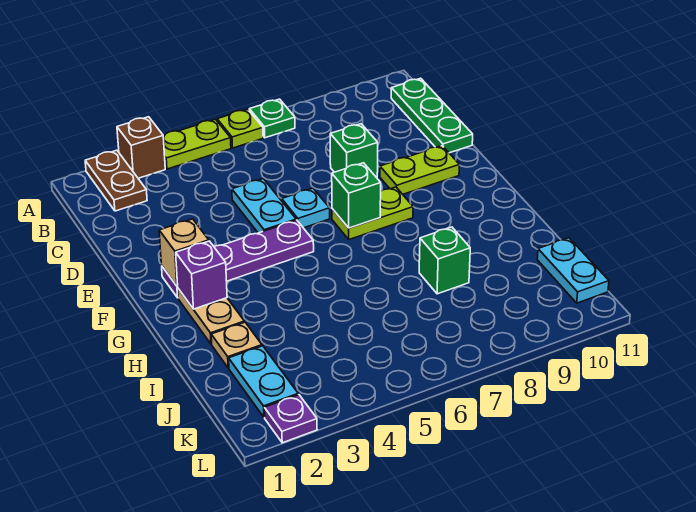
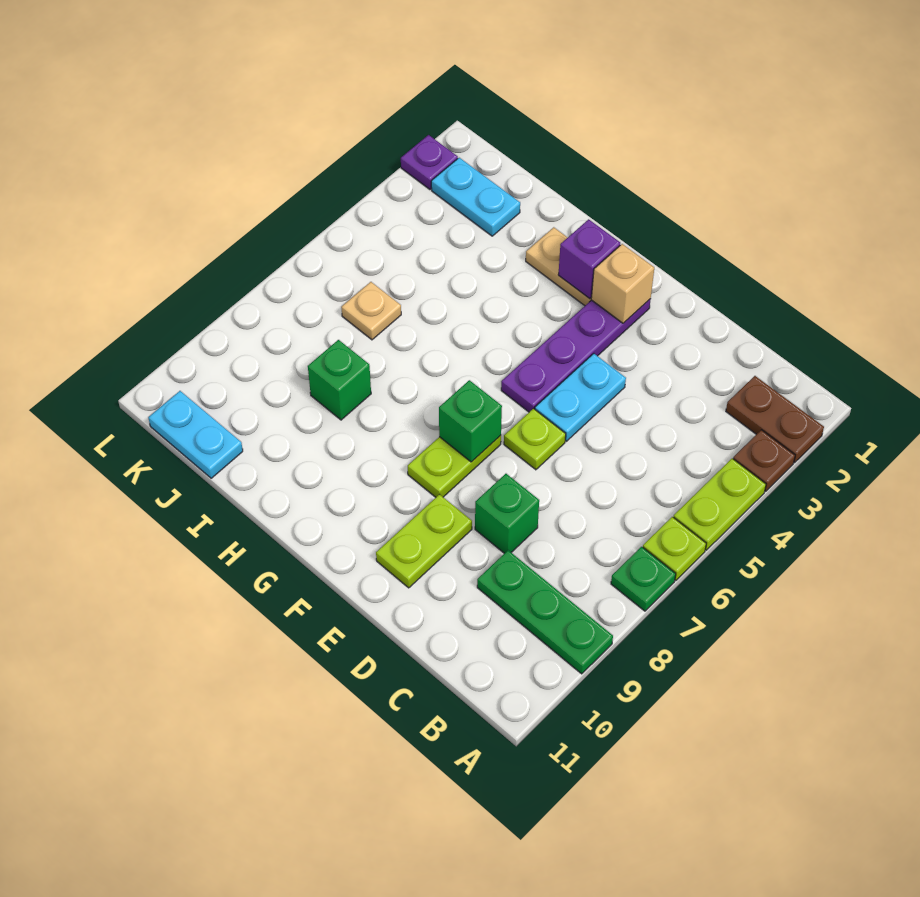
brown brick A3 level 1 -> brown plate A3 level 1
green plate B11:D11 level 1 -> green plate A9:C9 level 1
cyan plate D5:E5 level 1 -> cyan plate E4:E5 level 1
cyan plate E6 level 1 -> lime plate E6 level 1
tan plate I2 level 1 -> tan plate J6 level 1

